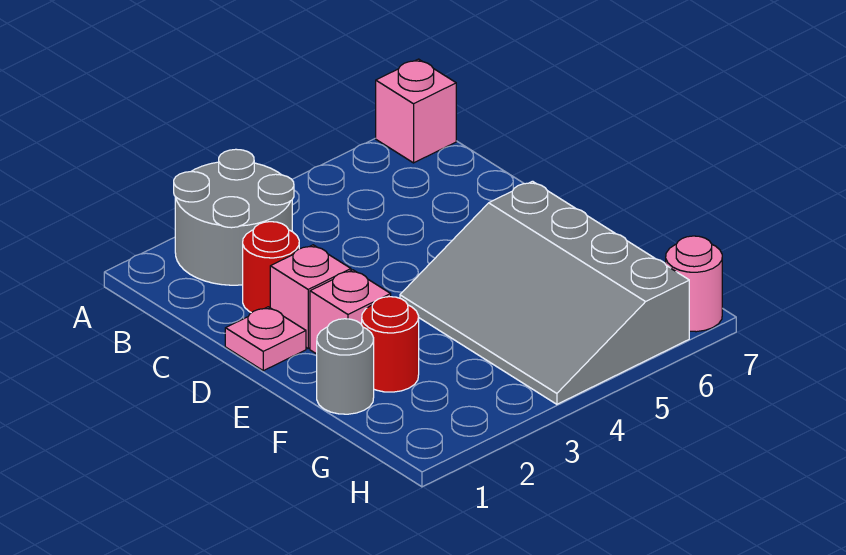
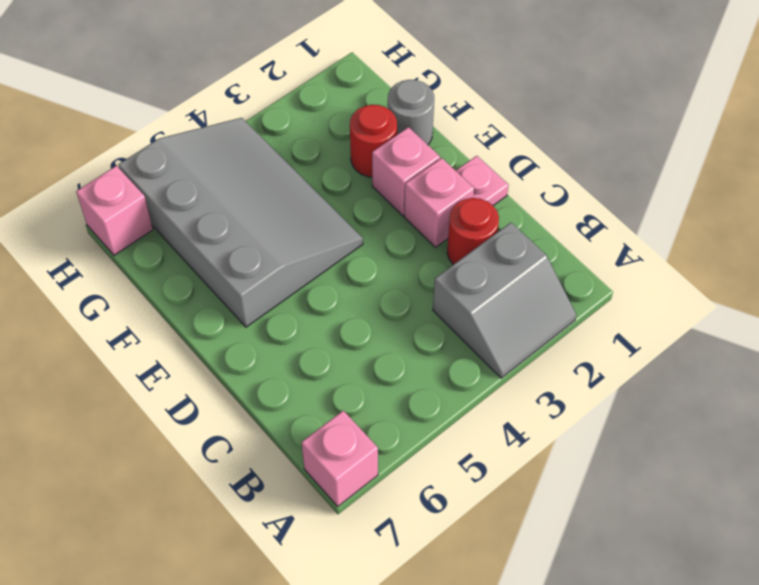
grey round brick A2:B3 level 1 -> grey slope A2:B3 level 1 top B
pink round brick H7 level 1 -> pink brick H7 level 1

